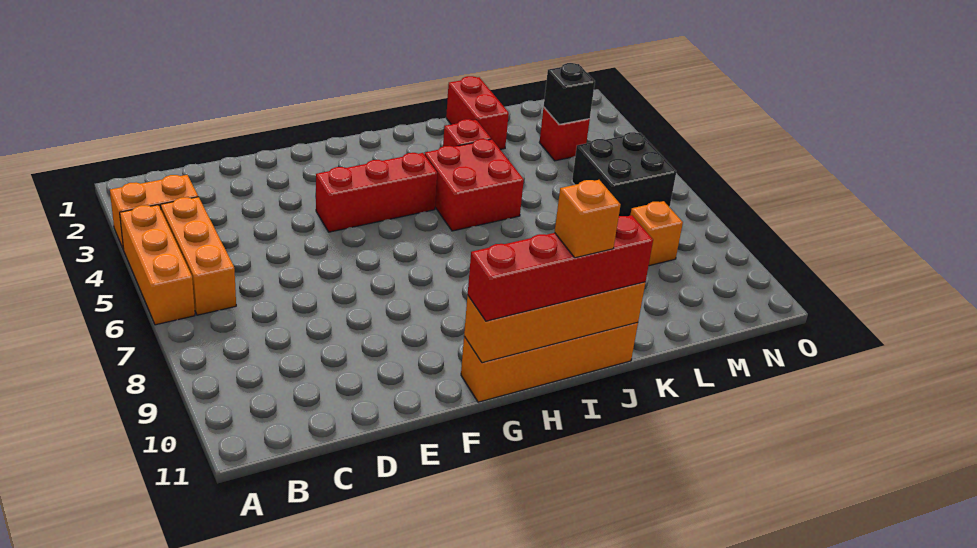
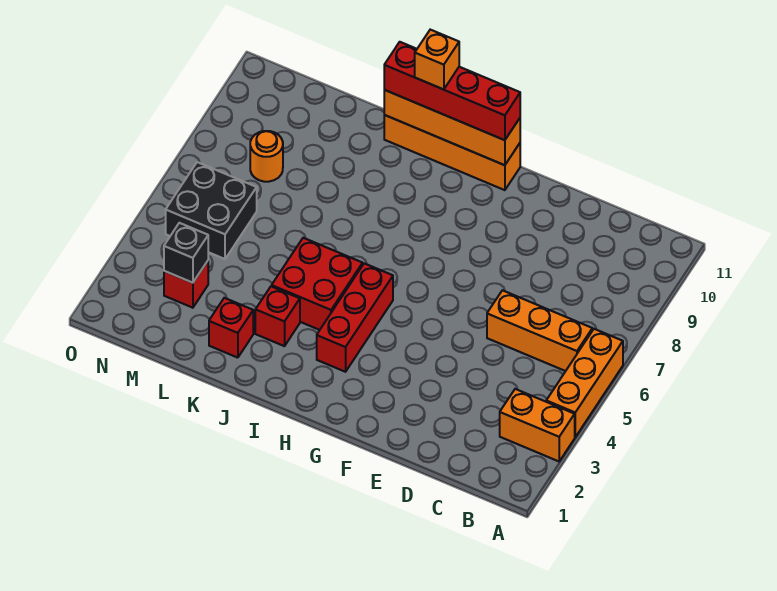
orange brick B4:B6 level 1 -> orange brick B6:D6 level 1
red brick F4:H4 level 1 -> red brick H3:H5 level 1
red brick K1:K2 level 1 -> red brick K2 level 1
orange brick M8 level 1 -> orange round brick M8 level 1

